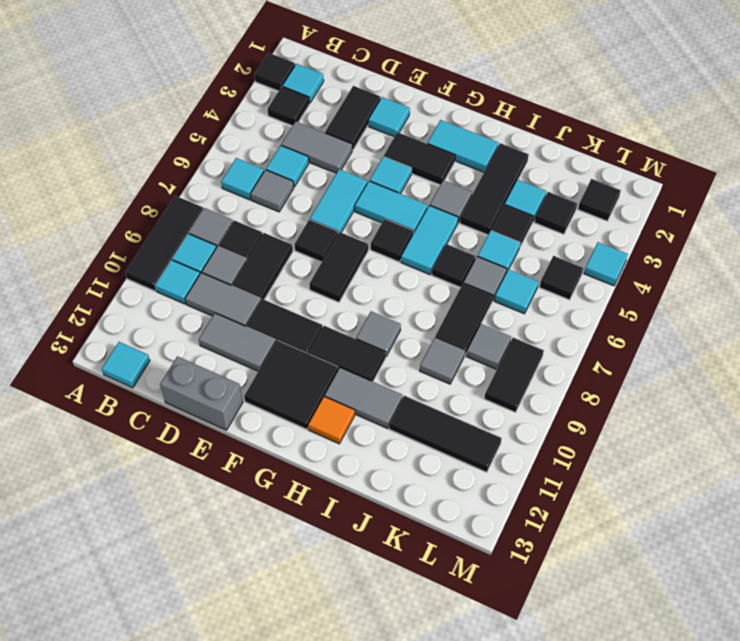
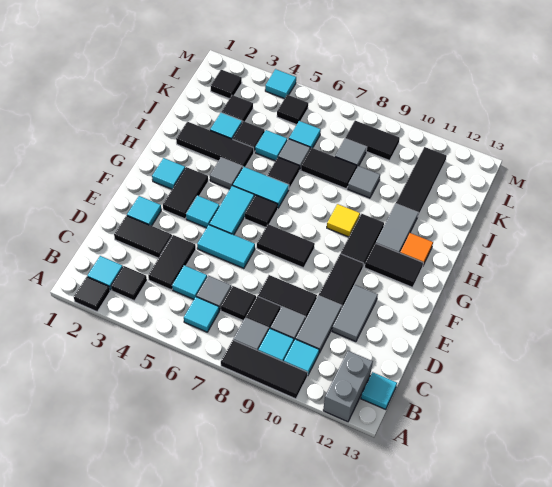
grey tile C4:D4 level 1 -> black tile C4:D4 level 1
grey brick D13:E13 level 1 -> grey brick A12:B12 level 1
black tile E7 level 1 -> black tile C7 level 1
black tile F11:G12 level 1 -> black tile G11:G12 level 1
cyan tile G2:H2 level 1 -> cyan tile G2 level 1
grey tile H9 level 1 -> yellow tile H9 level 1

